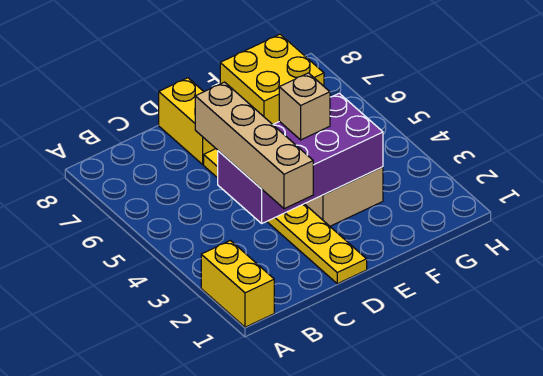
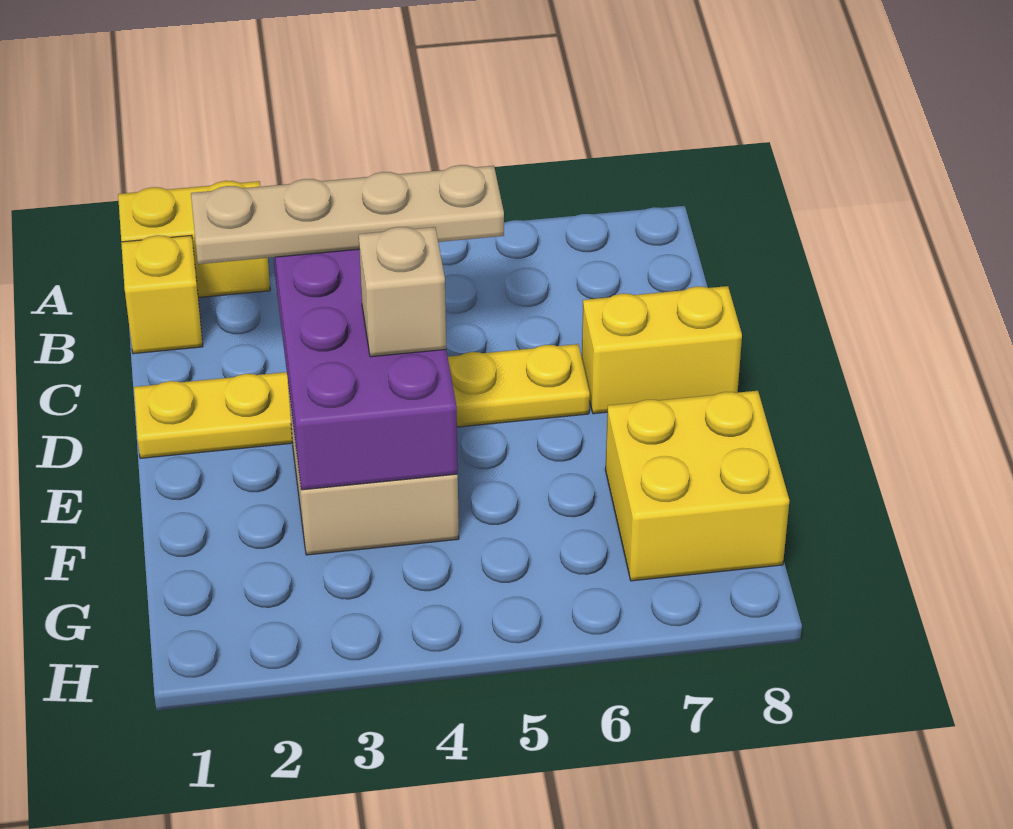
none -> yellow brick B1 level 1
tan brick C2:C5 level 3 -> tan plate C2:C5 level 3

